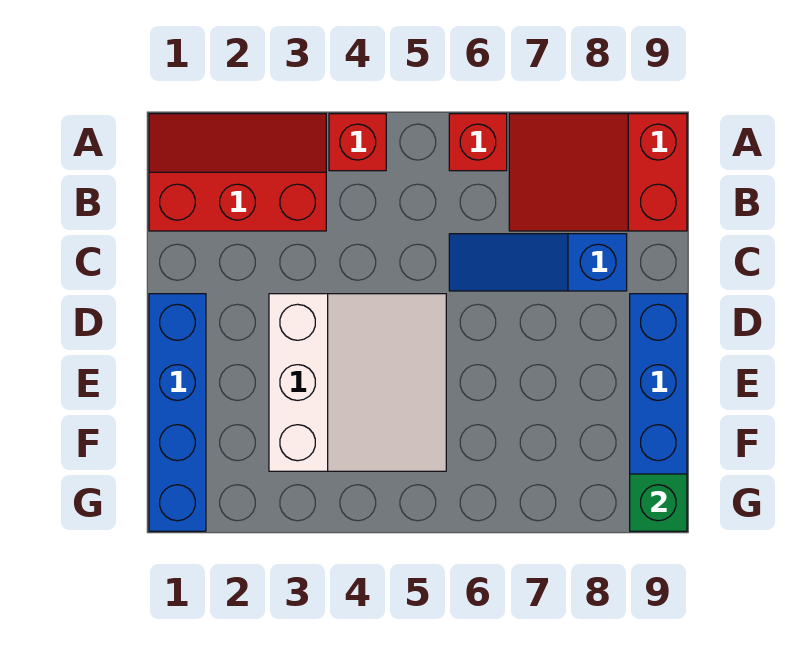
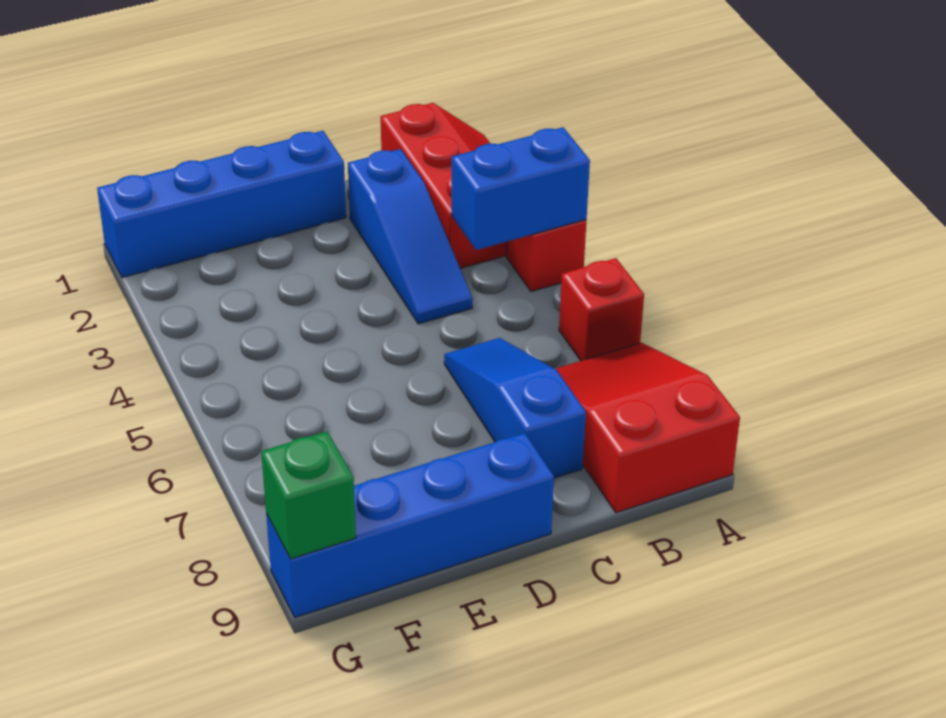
none -> blue brick A4:B4 level 2
none -> blue slope C2:C4 level 1 top 2
white slope D3:F5 level 1 top 3 -> none

